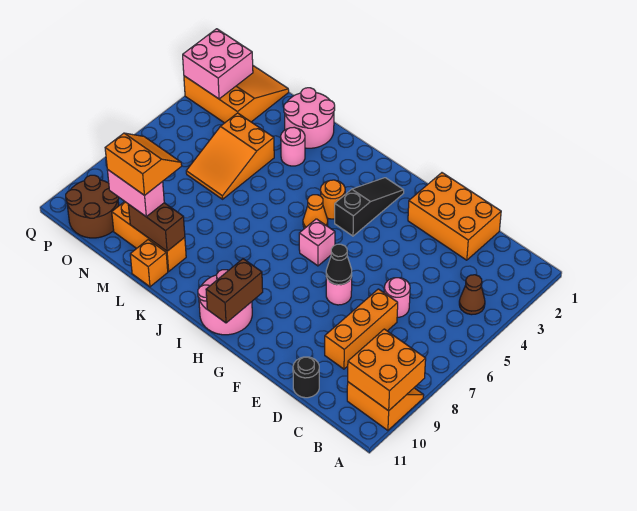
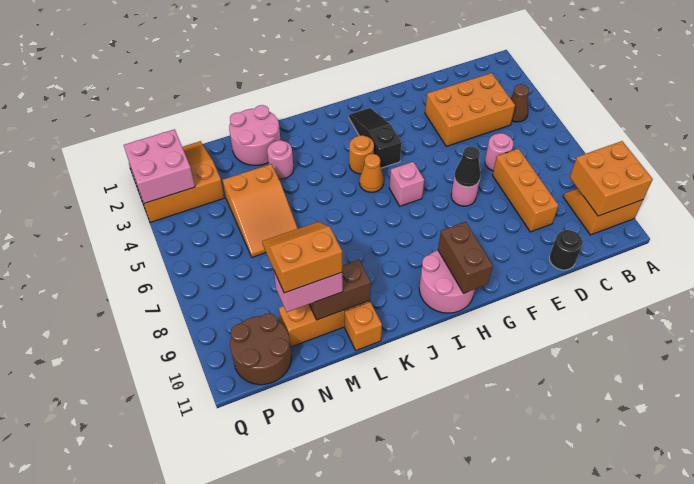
orange brick D1:F2 level 1 -> orange brick C3:E4 level 1

